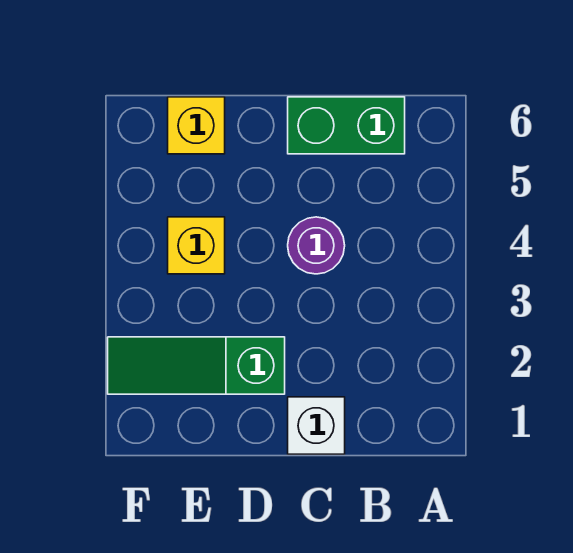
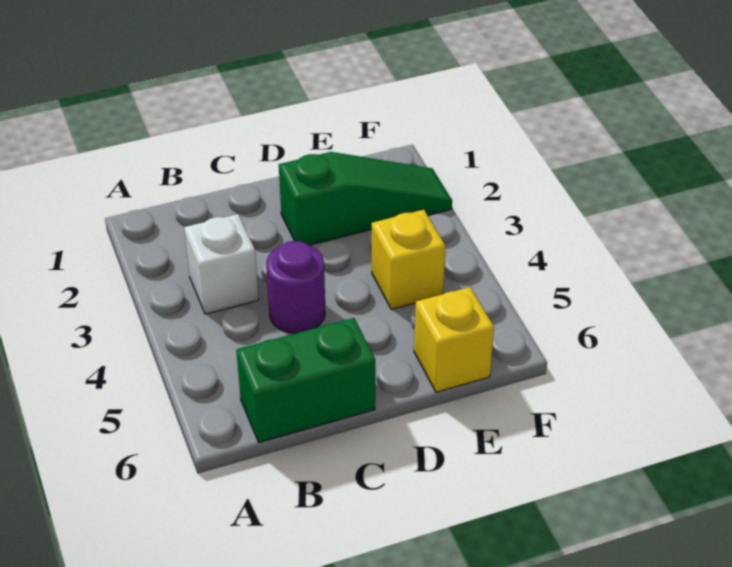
white brick C1 level 1 -> white brick B3 level 1

